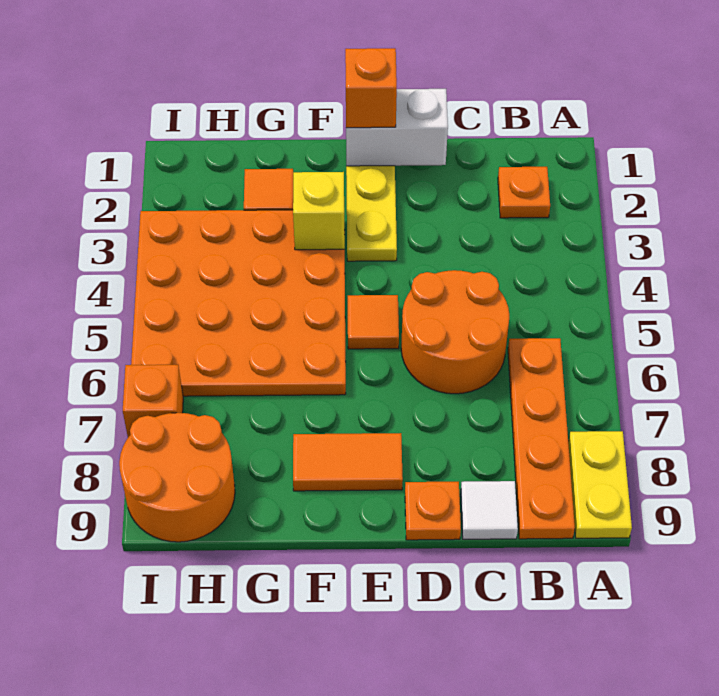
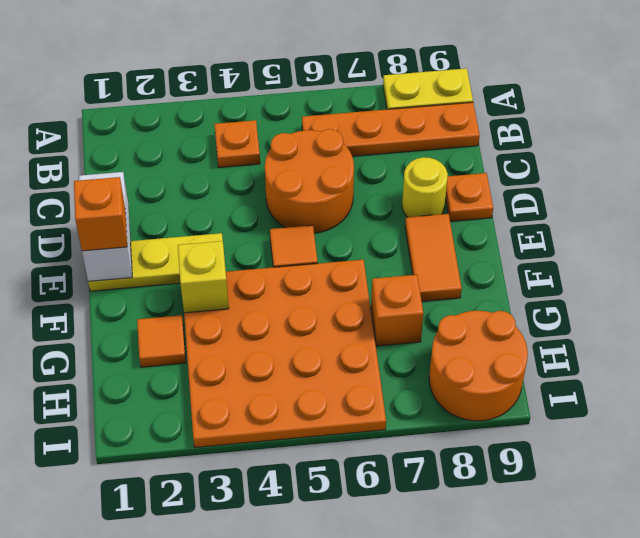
orange plate B2 level 1 -> orange plate B4 level 1
white tile C9 level 1 -> none
none -> yellow round brick D8 level 1
orange brick I7 level 1 -> orange brick G7 level 1

